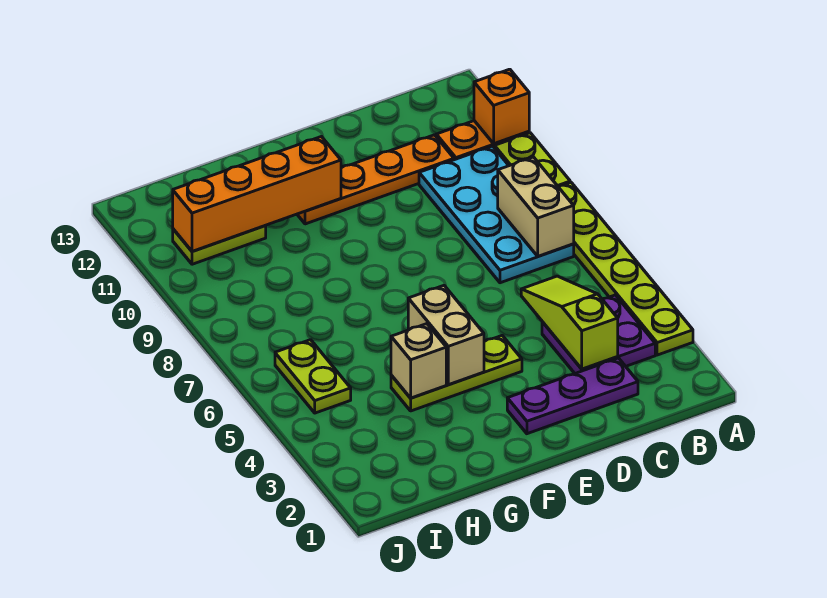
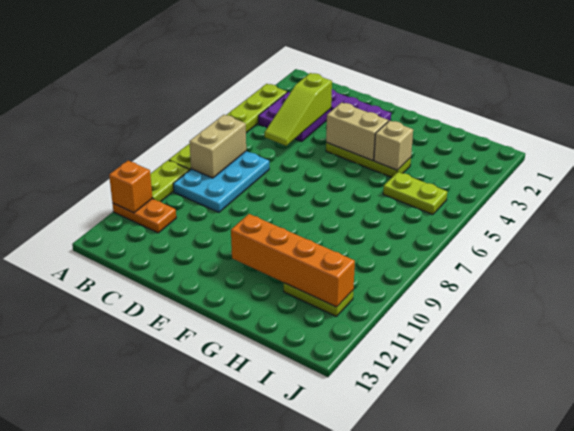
cyan plate B7:C10 level 1 -> cyan plate B7:C9 level 1
orange plate C11:F11 level 1 -> none
tan brick F4:F5 level 2 -> tan brick E4:F4 level 2
lime plate I5:I6 level 1 -> lime plate H5:I5 level 1

